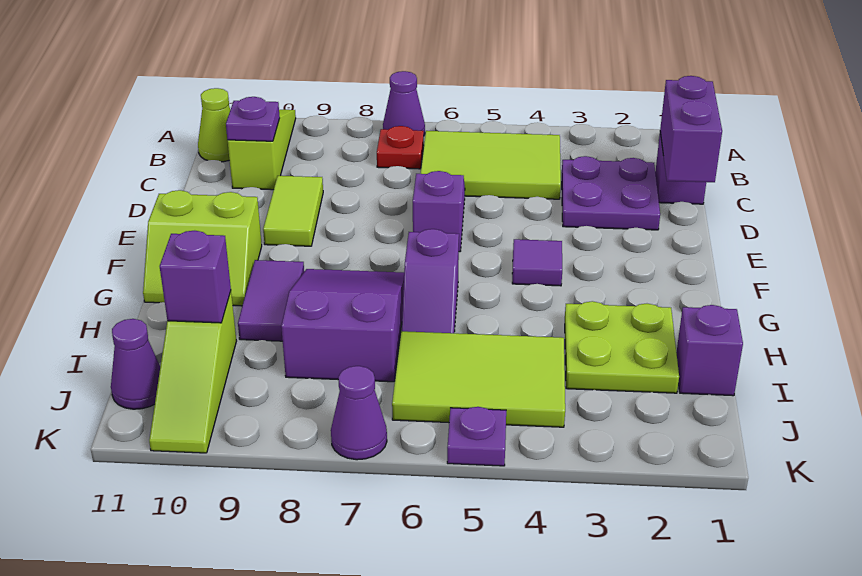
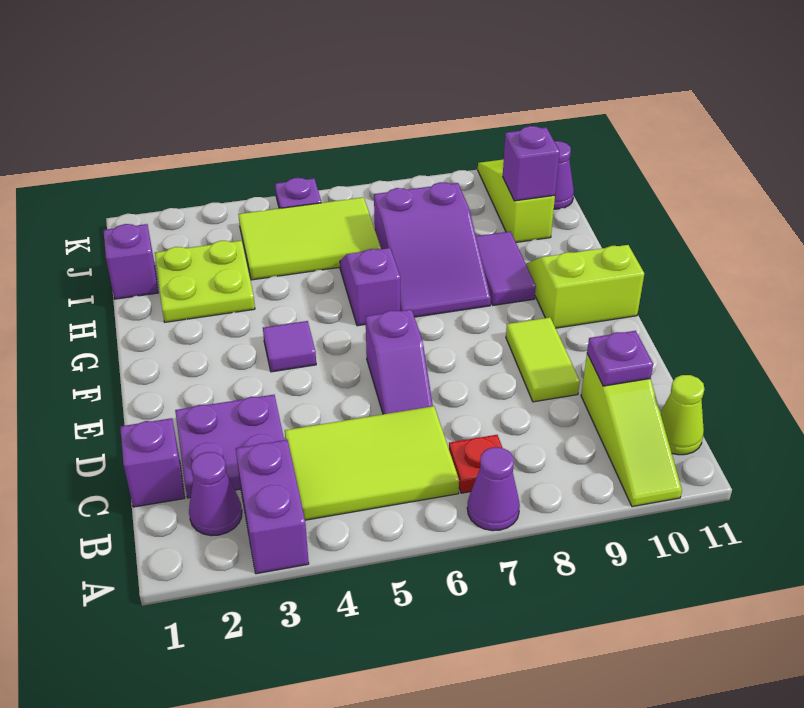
purple brick C1:D1 level 2 -> purple brick A3:B3 level 1
purple cone K7 level 1 -> purple cone B2 level 1

